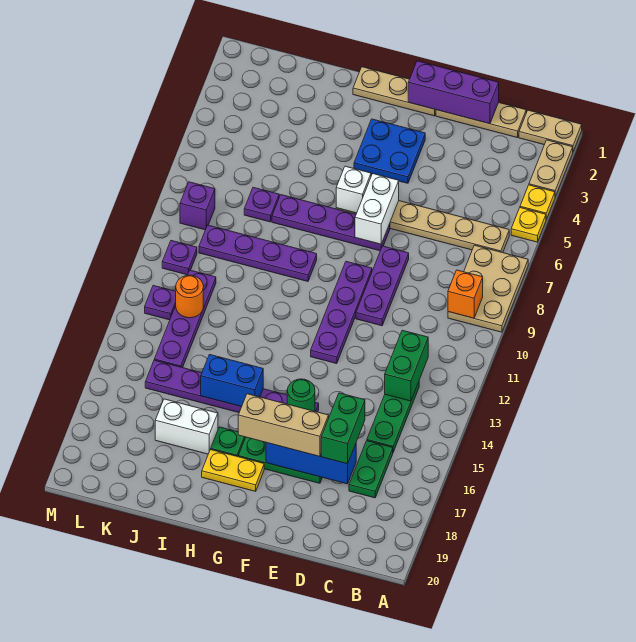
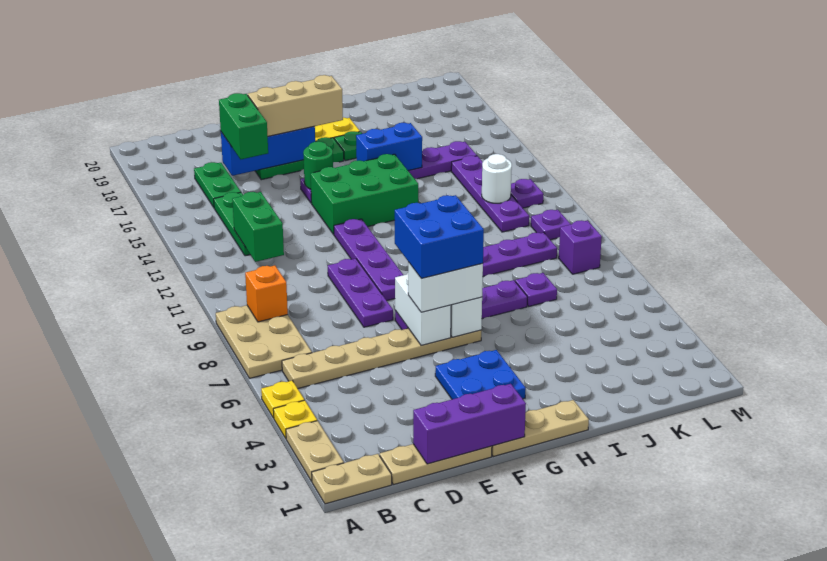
none -> blue brick F6:G7 level 4
none -> green brick F13:H14 level 1
white brick I17:J17 level 1 -> white brick F6:G6 level 3
orange round brick K12 level 2 -> white round brick K12 level 2

